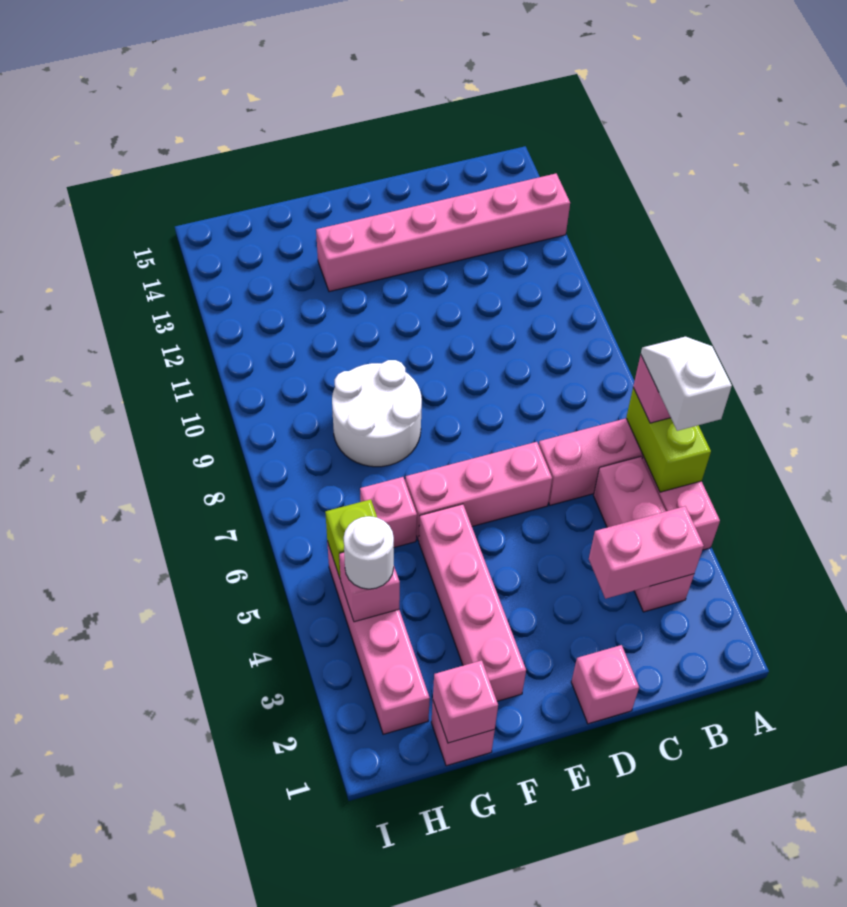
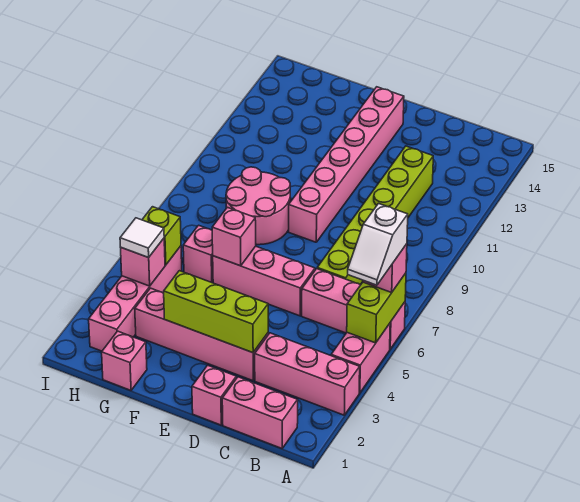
white slope A5:A6 level 4 top 5 -> white slope A5:A6 level 4 top 6
pink brick A13:F13 level 1 -> pink brick E9:E14 level 1
pink brick B3:B5 level 1 -> pink brick A3:C3 level 1
pink brick B3:C3 level 2 -> pink brick B1:C1 level 1
none -> lime brick C7:C12 level 1
none -> lime brick D3:F3 level 2
pink brick F2:F5 level 1 -> pink brick D3:G3 level 1
white round brick F8:G9 level 1 -> pink round brick F8:G9 level 1
pink brick G1 level 2 -> pink brick F6 level 2
white round brick H4 level 3 -> white tile H4 level 3

